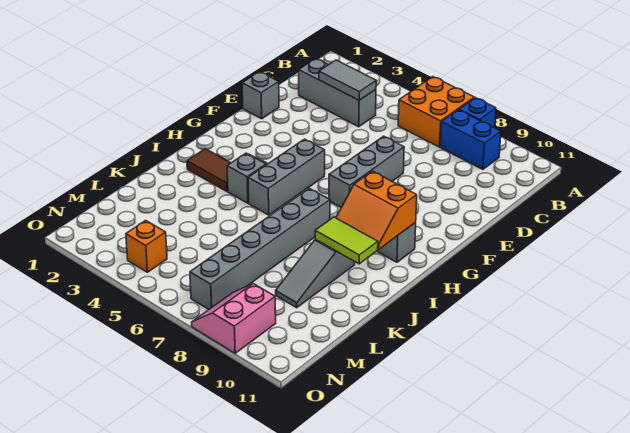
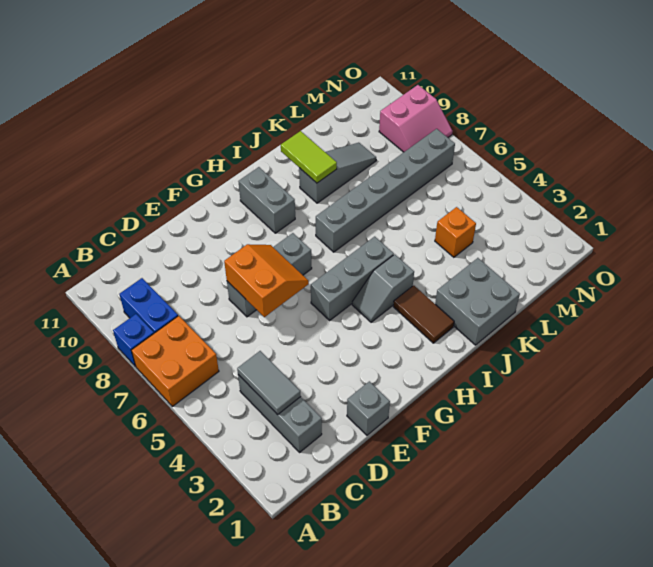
orange slope H9:I10 level 2 top H -> orange slope E6:F7 level 2 top E
none -> grey brick J1:K2 level 1
orange brick N4 level 1 -> orange brick L4 level 1

